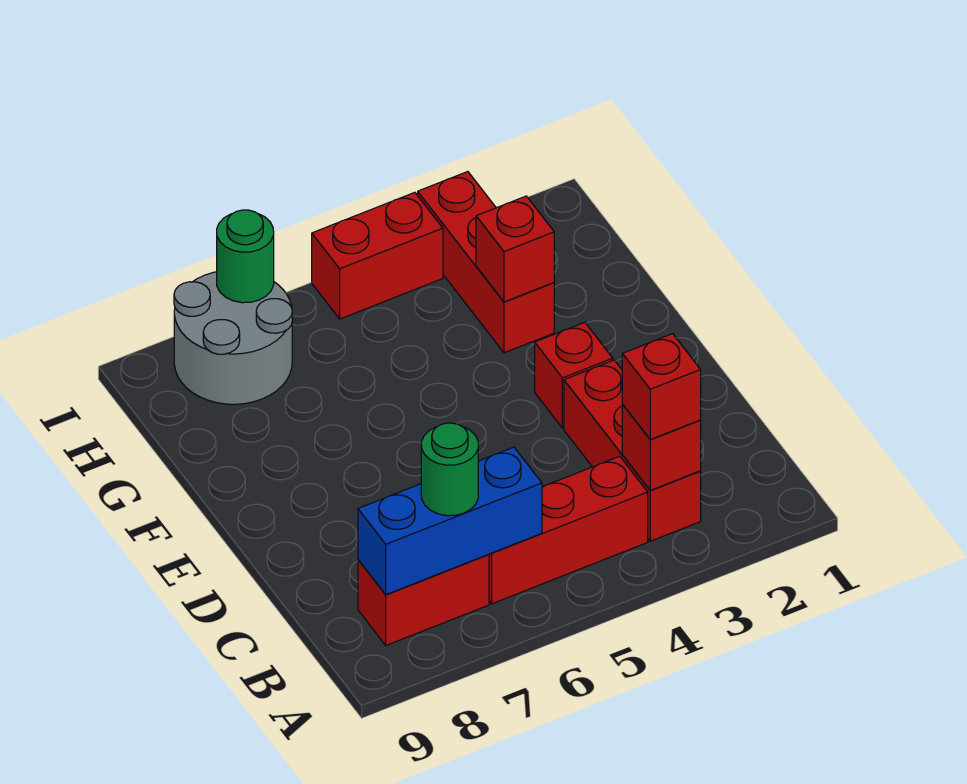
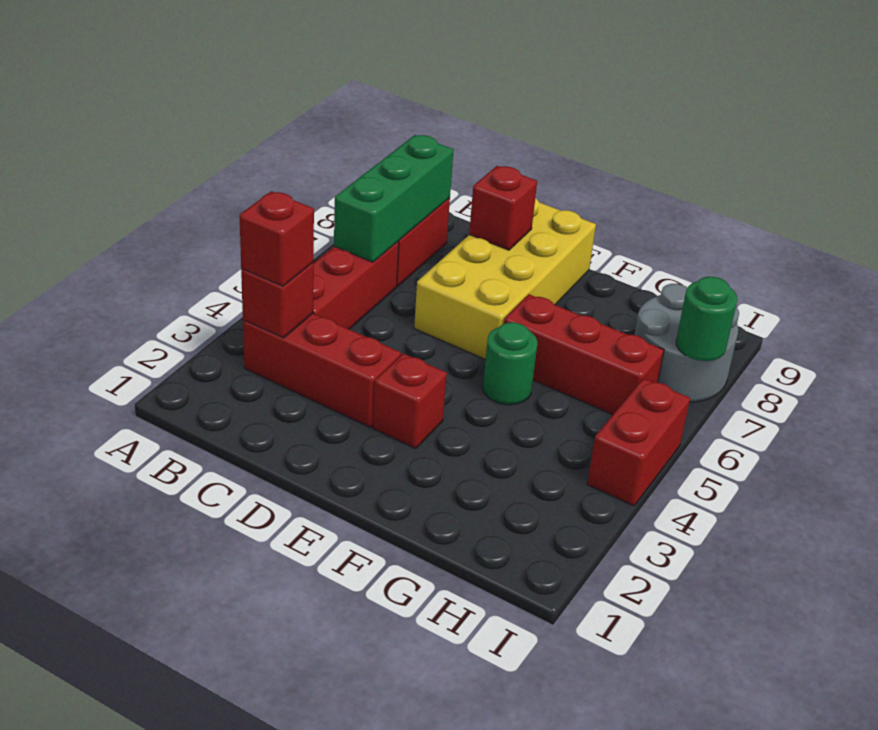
blue brick B6:B8 level 2 -> green brick B6:B8 level 2
green round brick B7 level 3 -> green round brick F5 level 1
none -> yellow brick D6:E9 level 1
red brick G3:I3 level 1 -> red brick F6:H6 level 1
red brick G3 level 2 -> red brick D8 level 2

